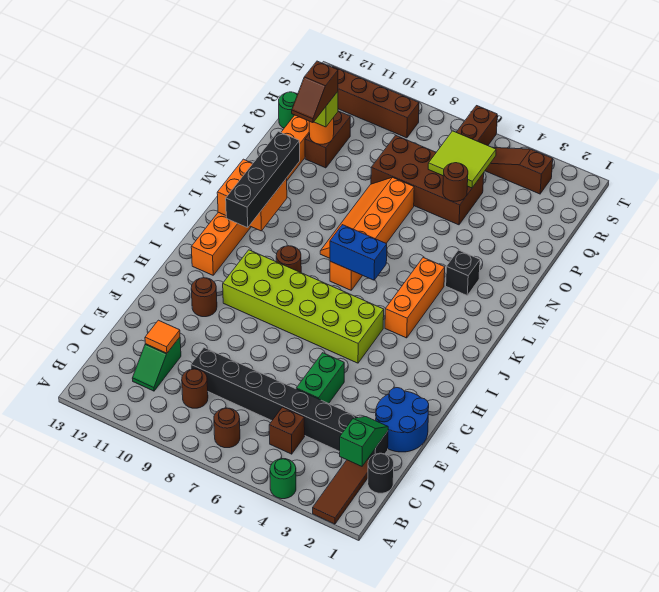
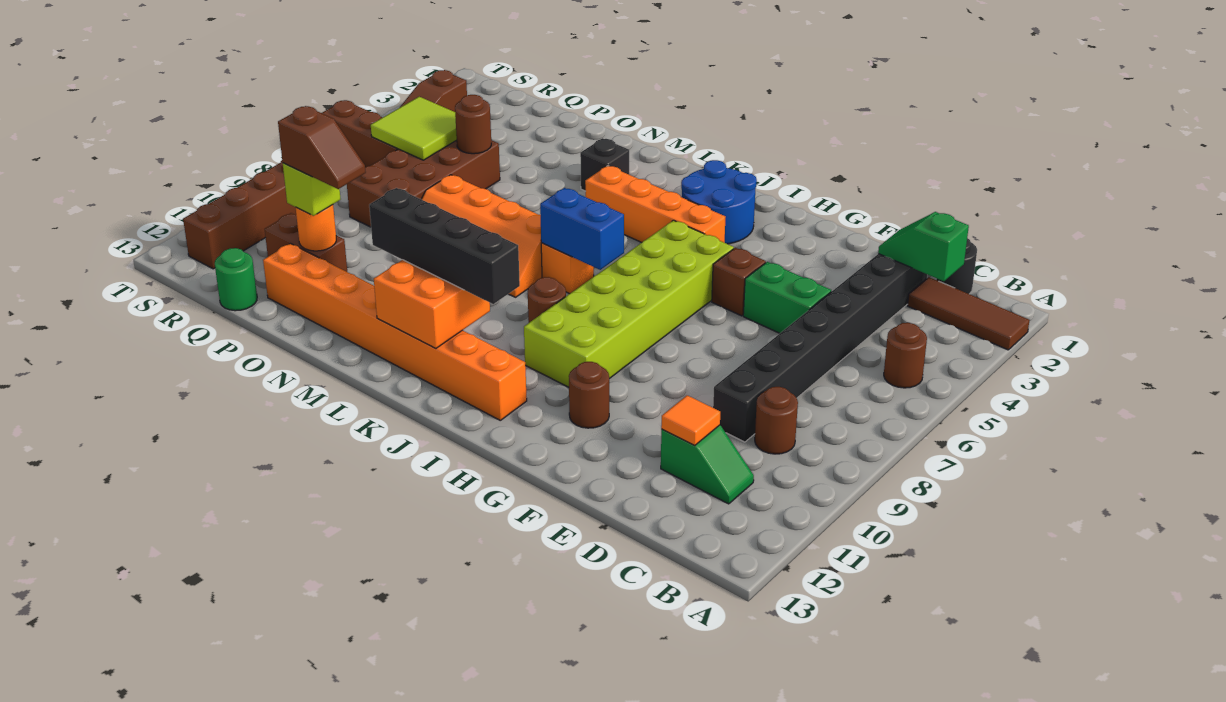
green round brick A4 level 1 -> none
brown round brick B7 level 1 -> brown round brick B5 level 1
brown brick C5 level 1 -> brown brick G5 level 1
blue round brick E1:F2 level 1 -> blue round brick I2:J3 level 1
orange brick J4:L4 level 1 -> orange brick I4:L4 level 1
blue brick K6:K7 level 2 -> blue brick J7:K7 level 2

